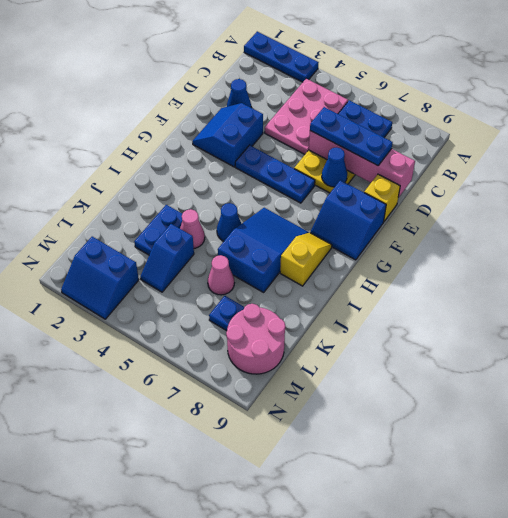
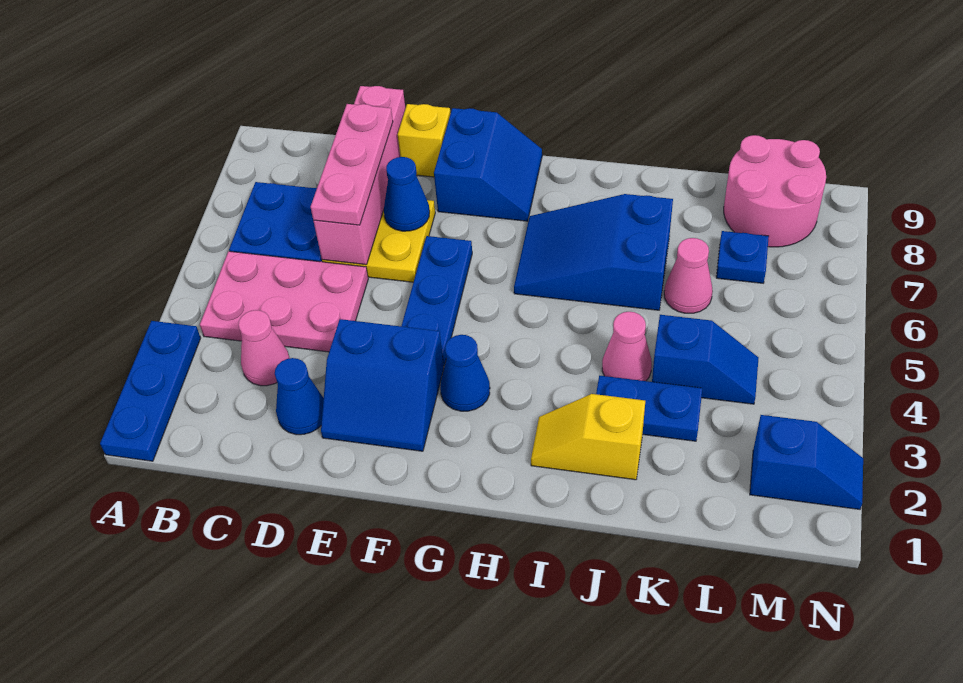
none -> pink cone C3 level 1
blue plate D6:D8 level 3 -> pink plate D6:D8 level 3
yellow slope H8:I8 level 1 top I -> yellow slope I2:J2 level 1 top J
blue cone I5 level 1 -> blue cone G3 level 1
blue slope M2:N3 level 1 top M -> blue slope M2:N2 level 1 top M

